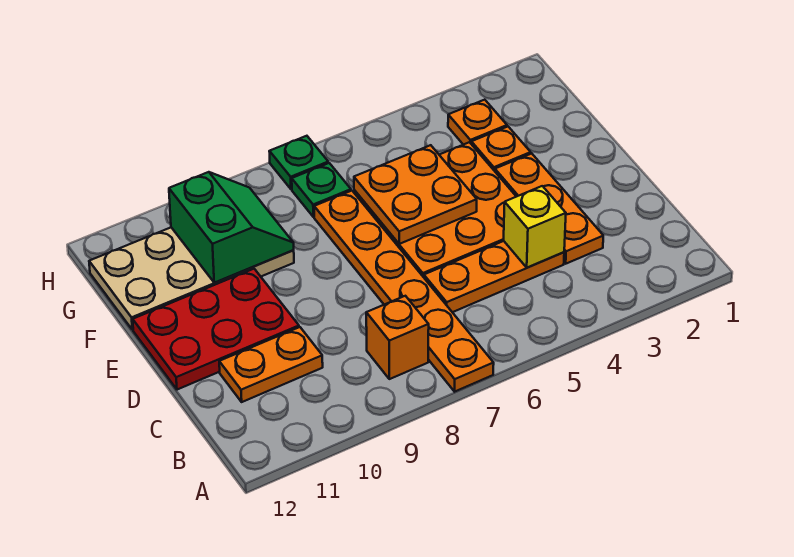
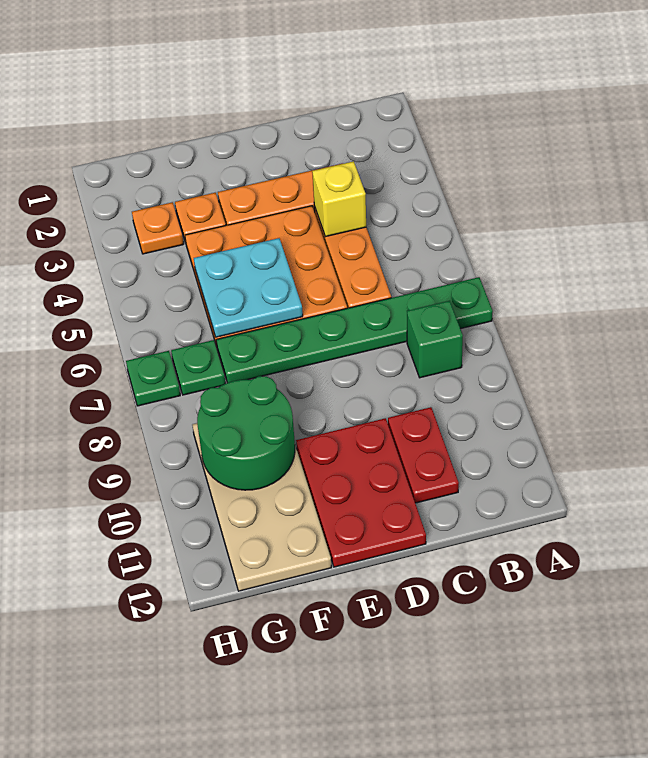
orange plate A7:F7 level 1 -> green plate A7:F7 level 1
orange brick B8 level 1 -> green brick B8 level 1
orange plate C10:C11 level 1 -> red plate C10:C11 level 1
orange plate E5:F6 level 2 -> cyan plate E5:F6 level 2
green slope F9:G10 level 2 top 10 -> green round brick F9:G10 level 2

